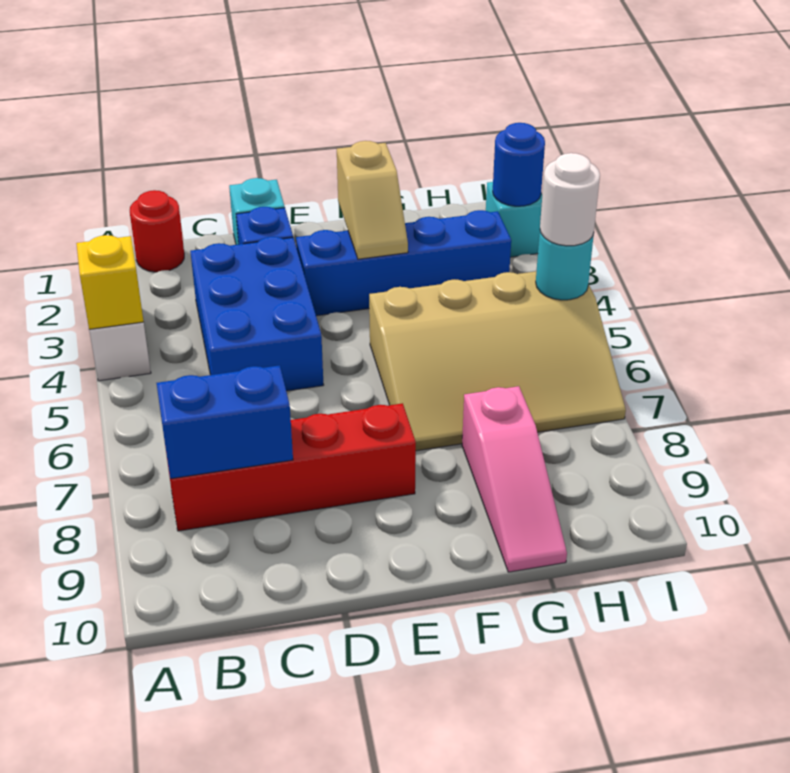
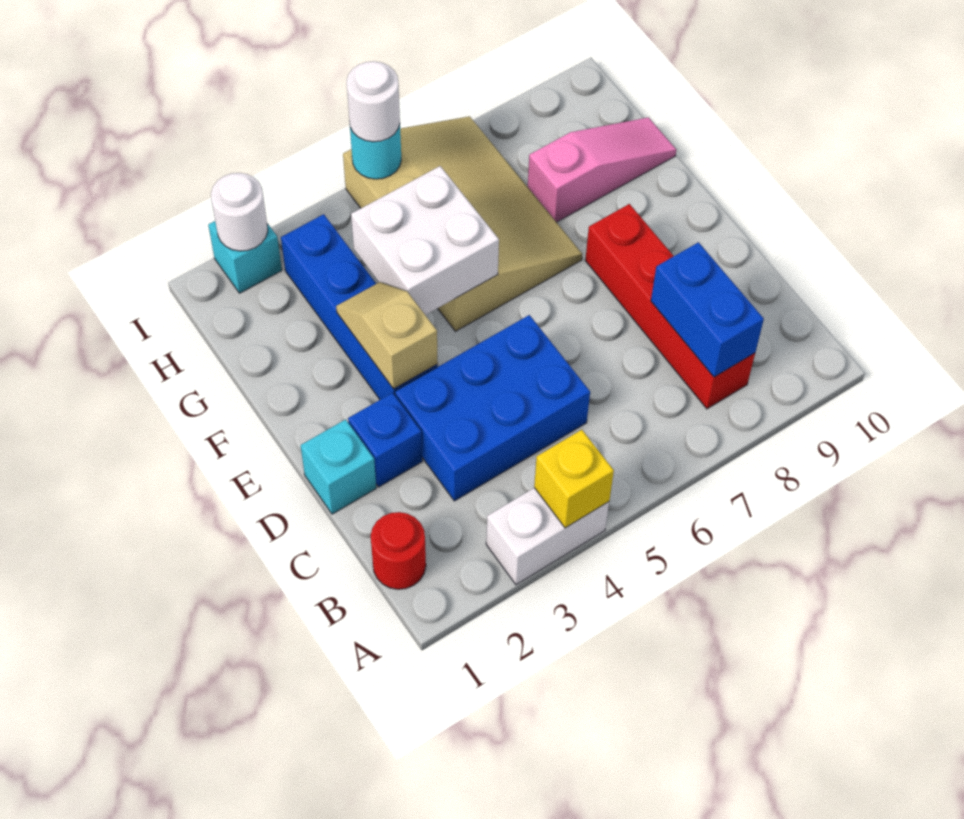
tan slope F2:F3 level 2 top 2 -> tan slope E3:F3 level 2 top E
none -> white brick F4:G5 level 2
blue round brick I2 level 2 -> white round brick I2 level 2

